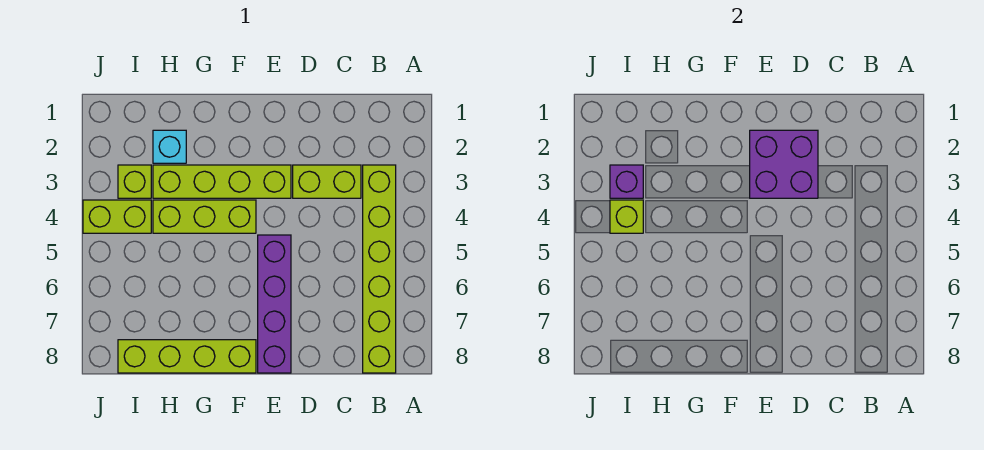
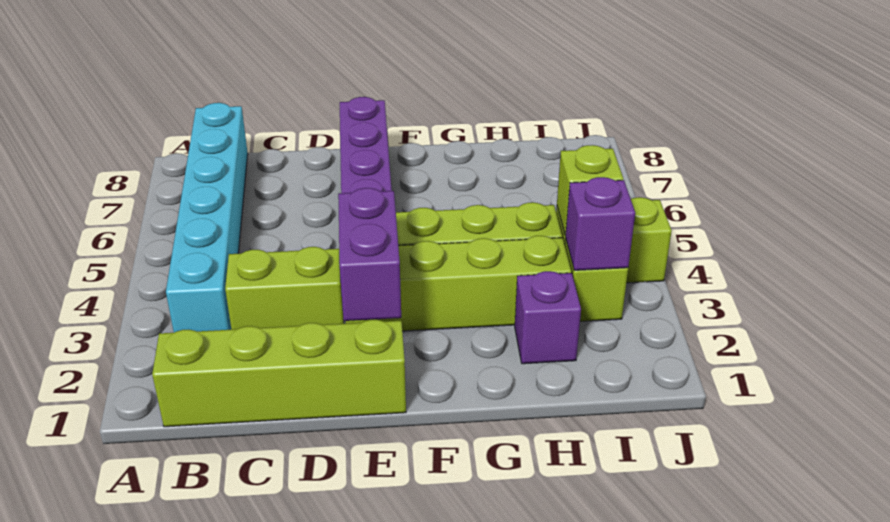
lime brick B3:B8 level 1 -> cyan brick B3:B8 level 1
purple brick D2:E3 level 2 -> purple brick E2:E3 level 2
lime brick F8:I8 level 1 -> lime brick B1:E1 level 1
cyan brick H2 level 1 -> purple brick H2 level 1

